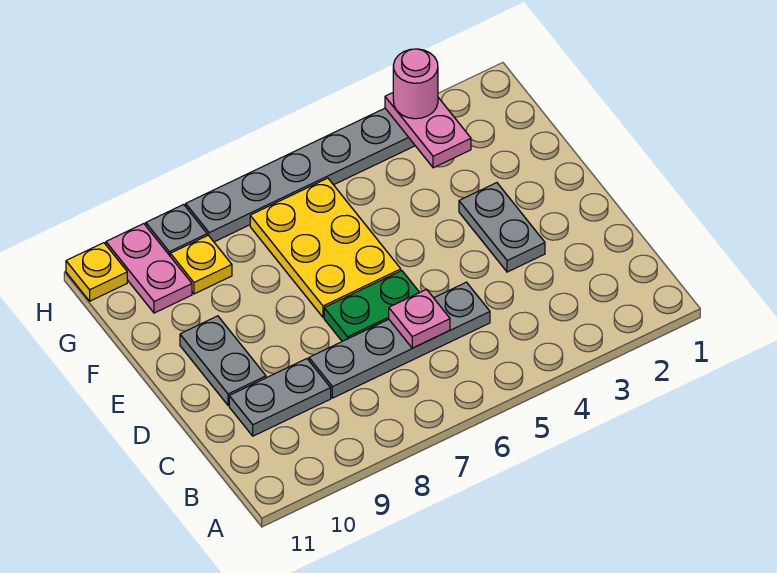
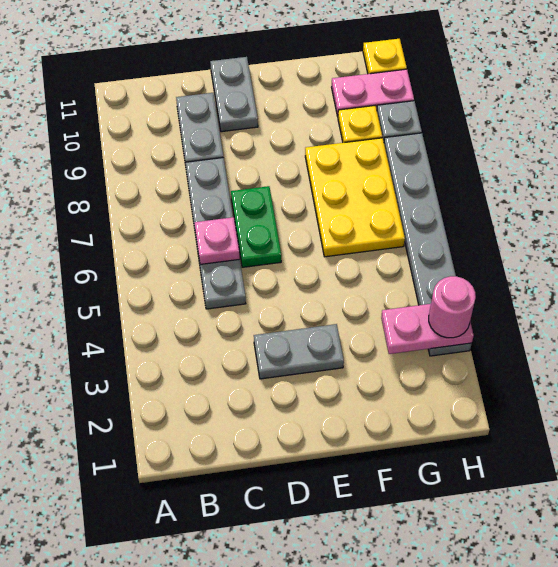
grey plate D10:E10 level 1 -> grey plate D10:D11 level 1
yellow plate E6:G7 level 1 -> yellow plate F6:G8 level 1

